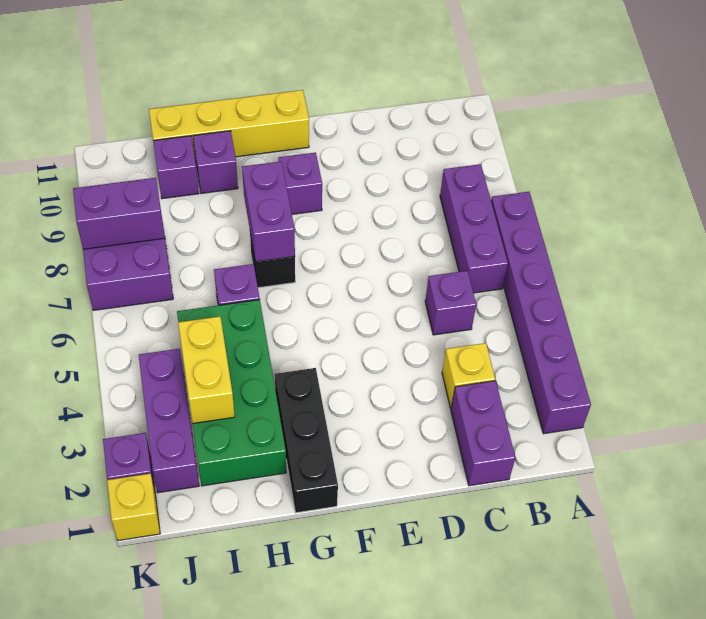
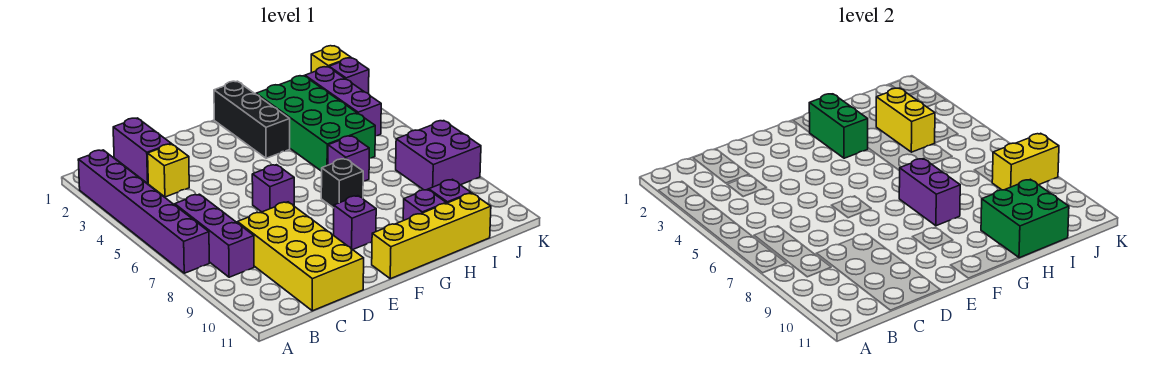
purple brick C5 level 1 -> purple brick E6 level 1
none -> yellow brick C8:D11 level 1
none -> green brick G2:G3 level 2
none -> green brick H10:I11 level 2
purple brick J8:K8 level 2 -> yellow brick J8:K8 level 2

